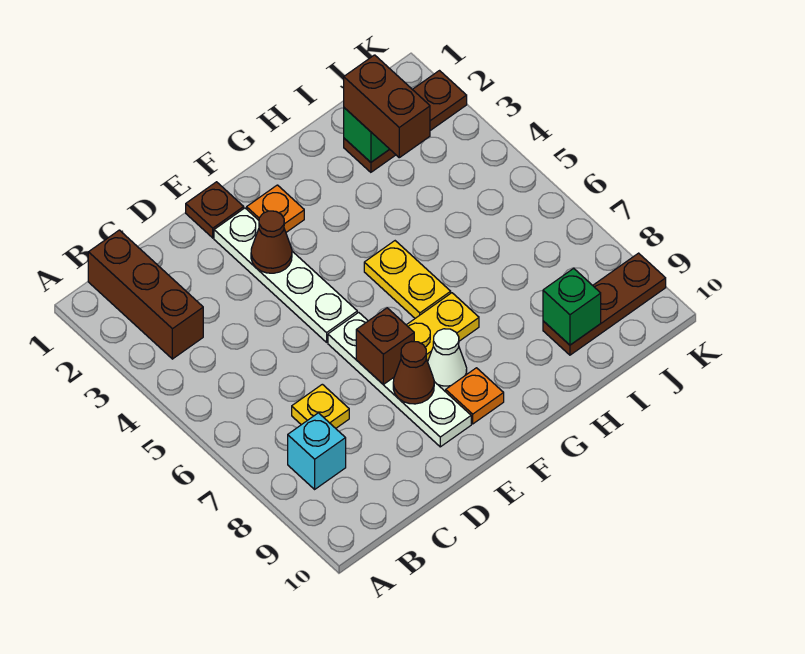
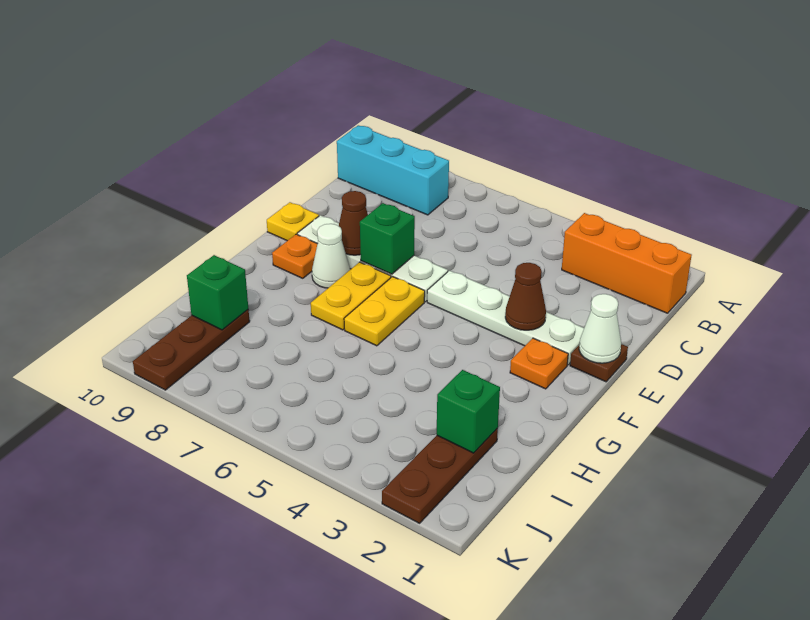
brown brick B1:B3 level 1 -> orange brick B1:B3 level 1
cyan brick B8 level 1 -> cyan brick B8:B10 level 1
yellow plate C7 level 1 -> yellow plate E10 level 1
none -> white cone E1 level 2
brown brick E7 level 2 -> green brick E7 level 2
yellow plate G5:G6 level 1 -> yellow plate F6:G6 level 1
brown brick I2:I3 level 3 -> none

